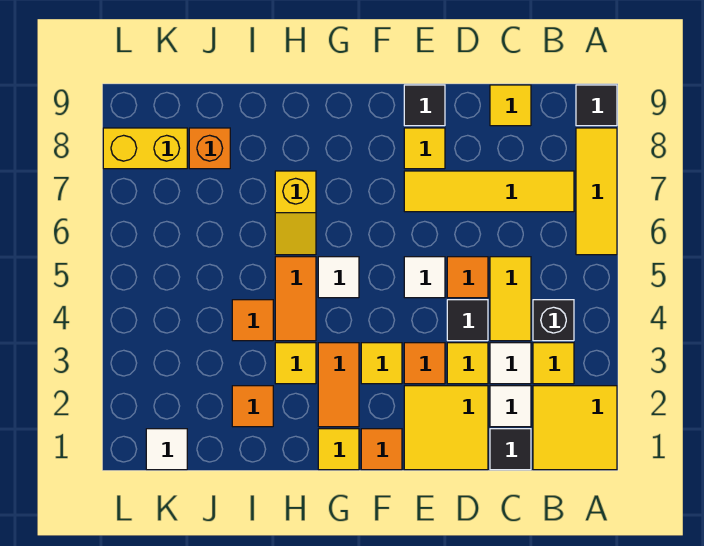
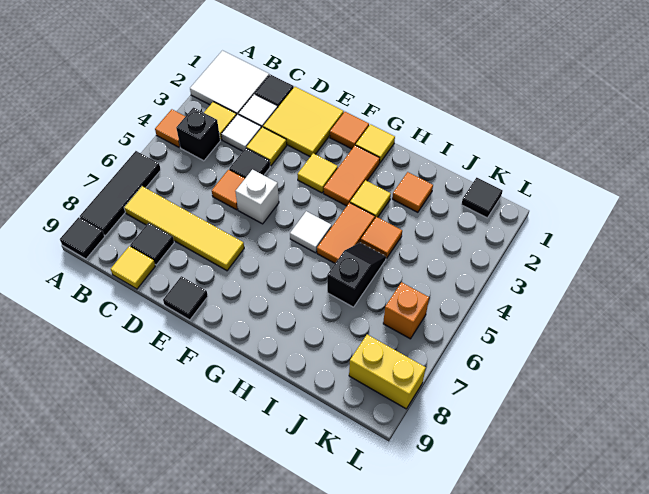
yellow tile A1:B2 level 1 -> white tile A1:B2 level 1
yellow tile A6:A8 level 1 -> black tile A6:A8 level 1
yellow tile C4:C5 level 1 -> none
none -> black tile C8 level 1
orange tile E3 level 1 -> orange tile A4 level 1
white tile E5 level 1 -> white brick E5 level 1
yellow tile E8 level 1 -> none
yellow slope H6:H7 level 1 top 7 -> none
none -> black slope I5:I6 level 1 top 6
orange brick J8 level 1 -> orange brick K6 level 1
white tile K1 level 1 -> black tile K1 level 1

